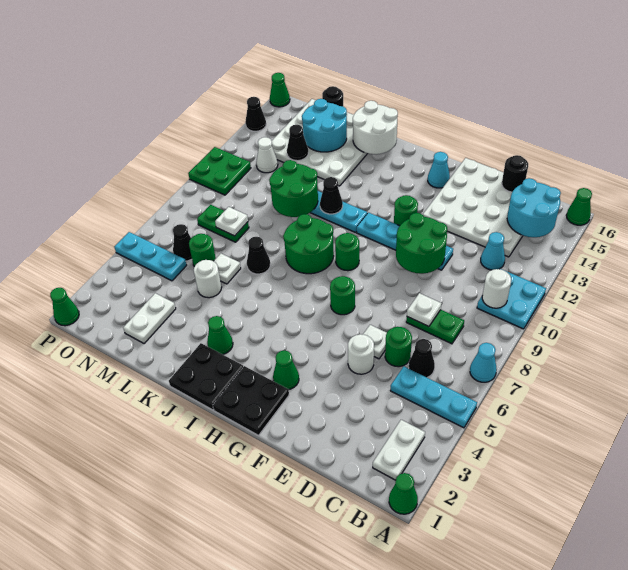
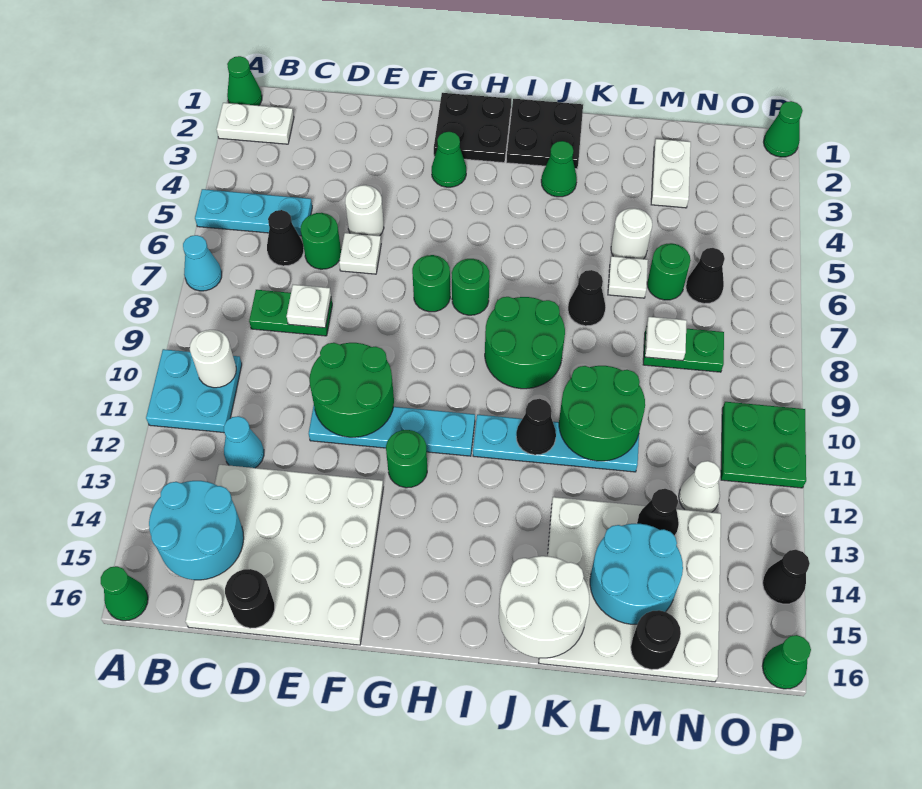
white plate B2:B3 level 1 -> white plate A2:B2 level 1
cyan cone G15 level 1 -> none
green round brick H9 level 1 -> green round brick H7 level 1
cyan plate N5:P5 level 1 -> none

